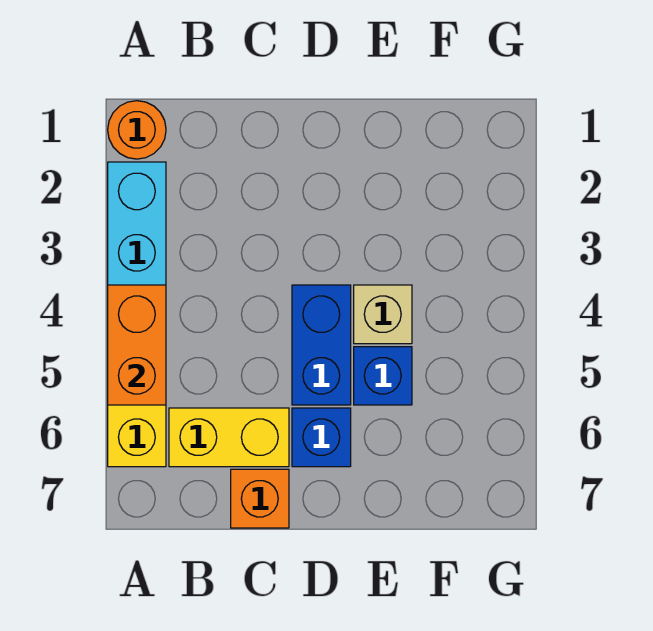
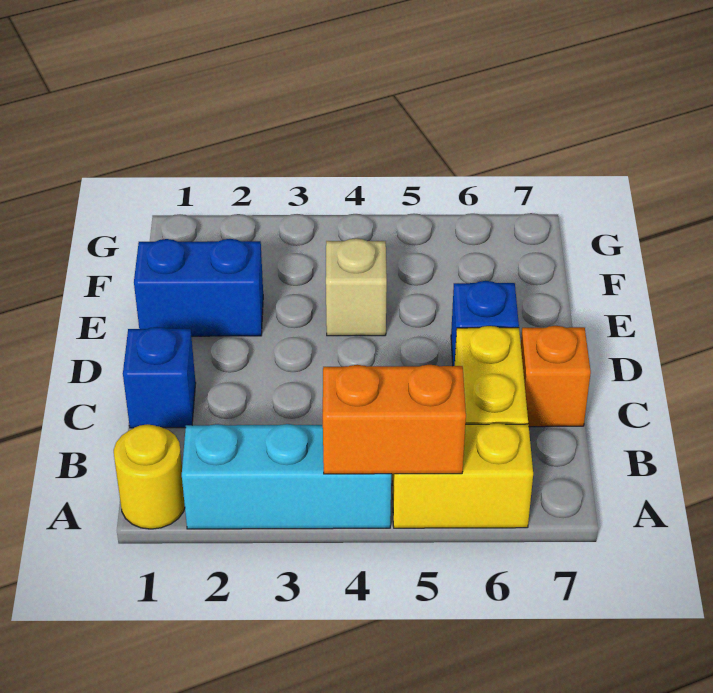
orange round brick A1 level 1 -> yellow round brick A1 level 1
blue brick D4:D5 level 1 -> blue brick E1:E2 level 1
blue brick E5 level 1 -> blue brick C1 level 1

